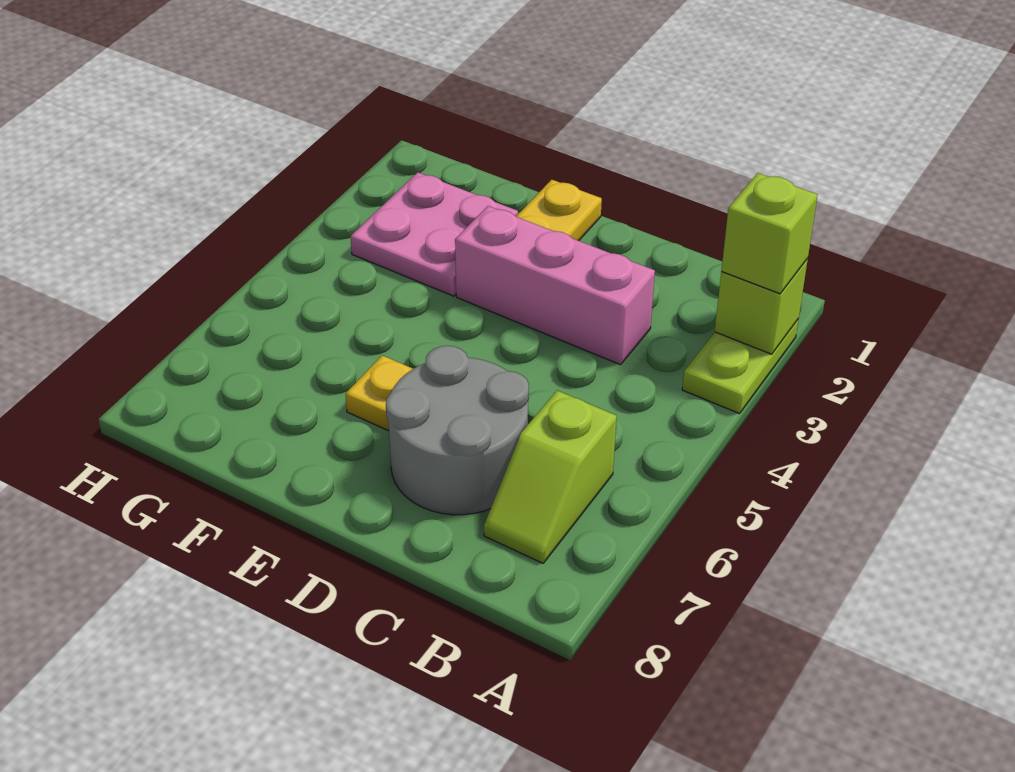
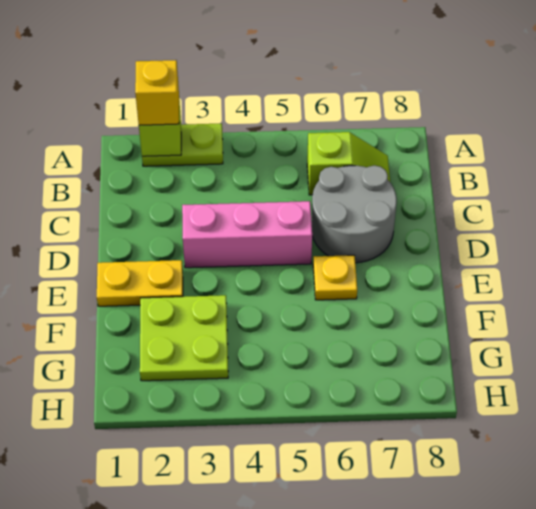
lime brick A2 level 3 -> yellow brick A2 level 3
pink brick C3:E3 level 1 -> pink brick D3:D5 level 1
pink plate F2:G3 level 1 -> lime plate F2:G3 level 1

